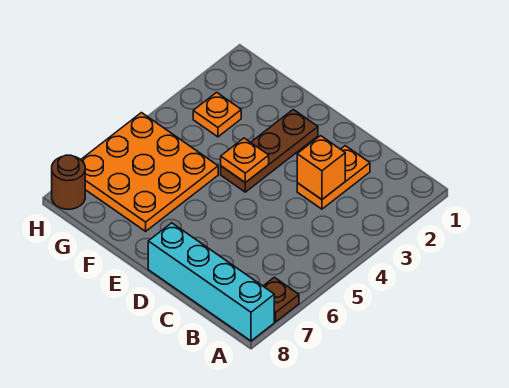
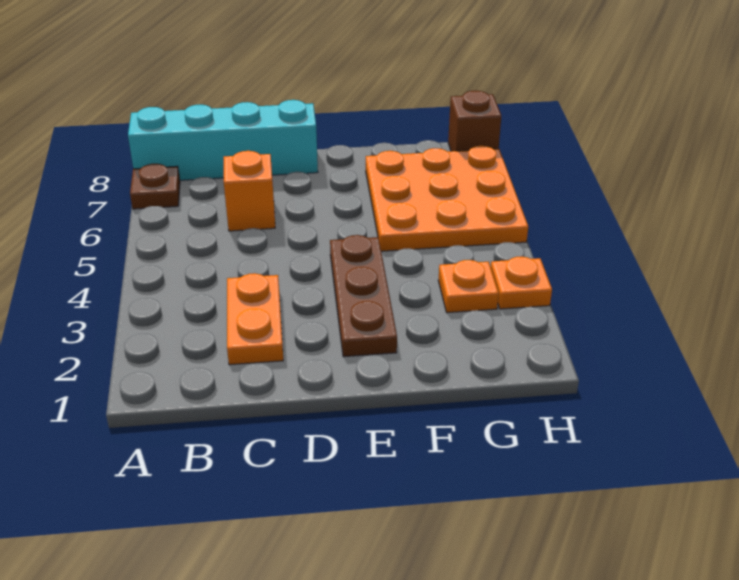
orange brick C3 level 2 -> orange brick C6 level 1
orange plate E4 level 2 -> orange plate H3 level 1
brown round brick H8 level 1 -> brown brick H8 level 1

